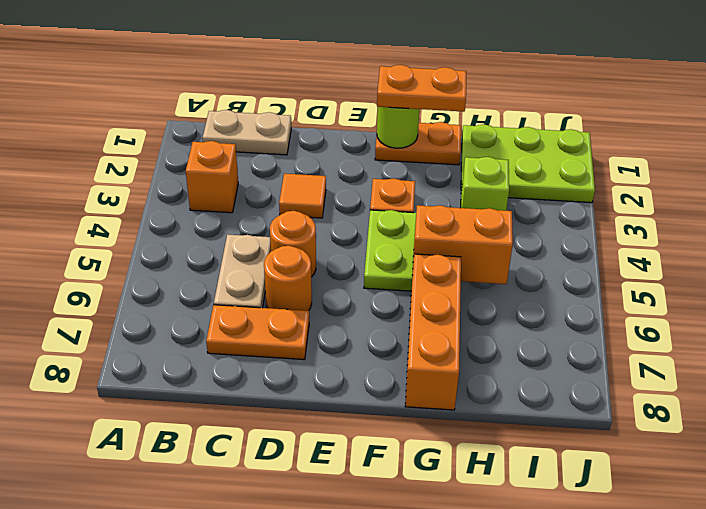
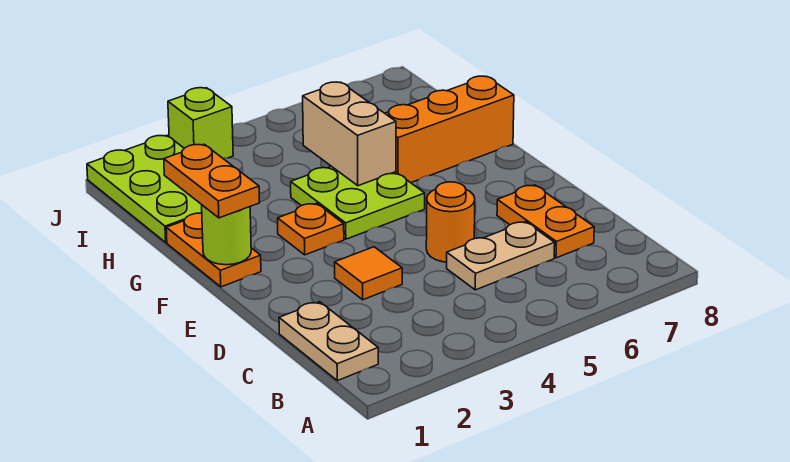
orange brick B3 level 1 -> none
orange round brick D6 level 1 -> none
orange brick G5:H5 level 2 -> tan brick G5:H5 level 2
lime brick H3 level 1 -> lime brick J3 level 1

